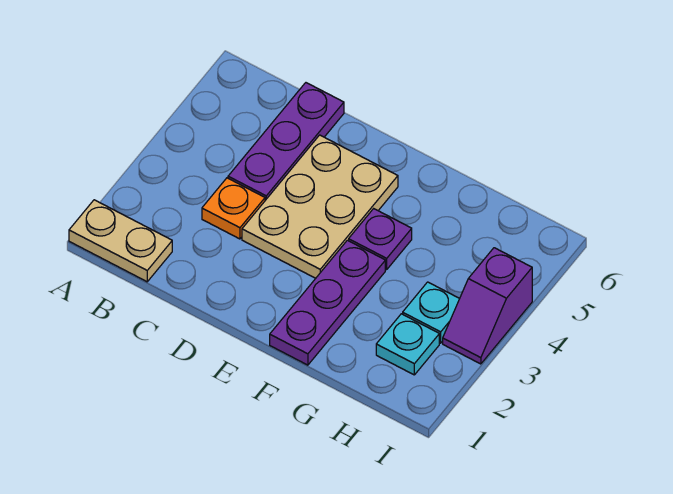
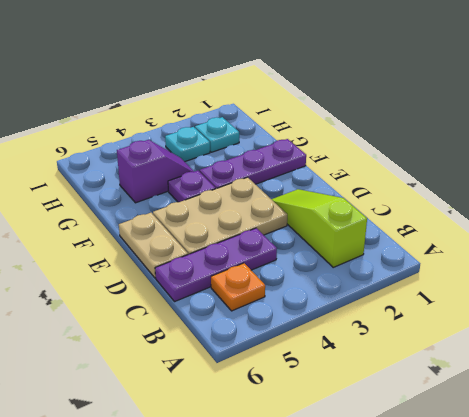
tan plate A1:B1 level 1 -> tan plate D6:E6 level 1
none -> lime slope B2:D2 level 1 top B
orange plate C3 level 1 -> orange plate B5 level 1
purple slope I3:I4 level 1 top 4 -> purple slope G4:G5 level 1 top 5

